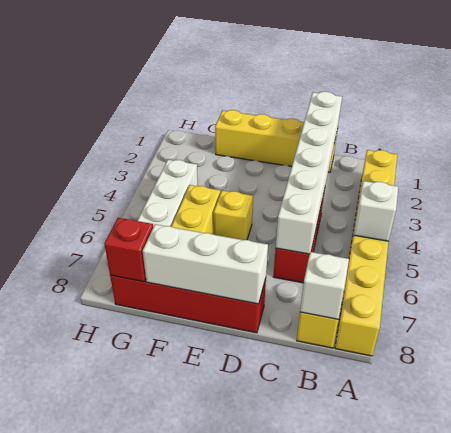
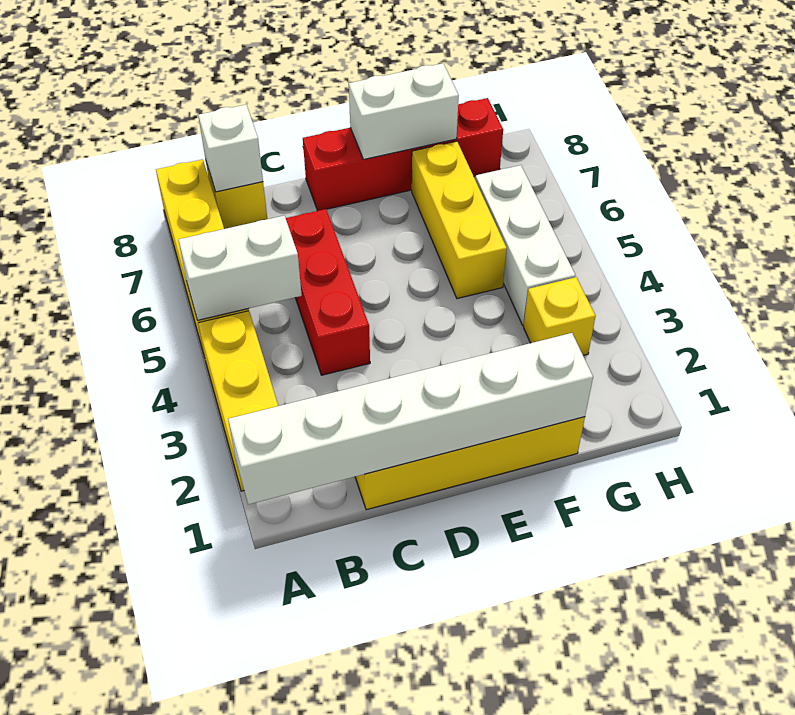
white brick A5 level 2 -> white brick A5:B5 level 2
white brick C1:C6 level 2 -> white brick A1:F1 level 2
white brick D8:F8 level 2 -> white brick E8:F8 level 2
yellow brick E5 level 1 -> yellow brick G3 level 1
red brick G8 level 2 -> none

